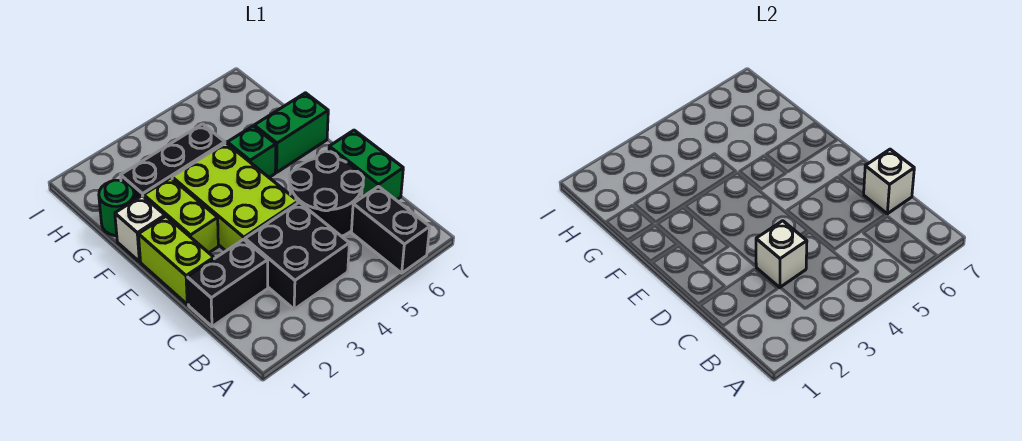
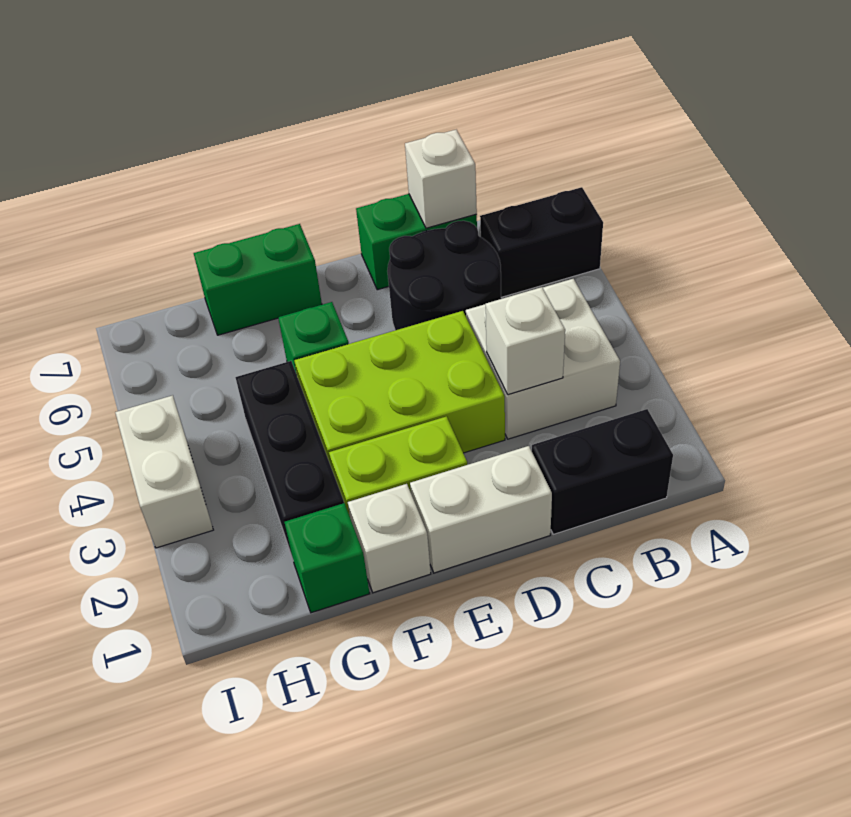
black brick B3:C4 level 1 -> white brick B3:C4 level 1
black brick C1:C2 level 1 -> black brick B1:C1 level 1
lime brick D1:E1 level 1 -> white brick D1:E1 level 1
green brick F6:F7 level 1 -> green brick F7:G7 level 1
green round brick G1 level 1 -> green brick G1 level 1
none -> white brick I3:I4 level 1

